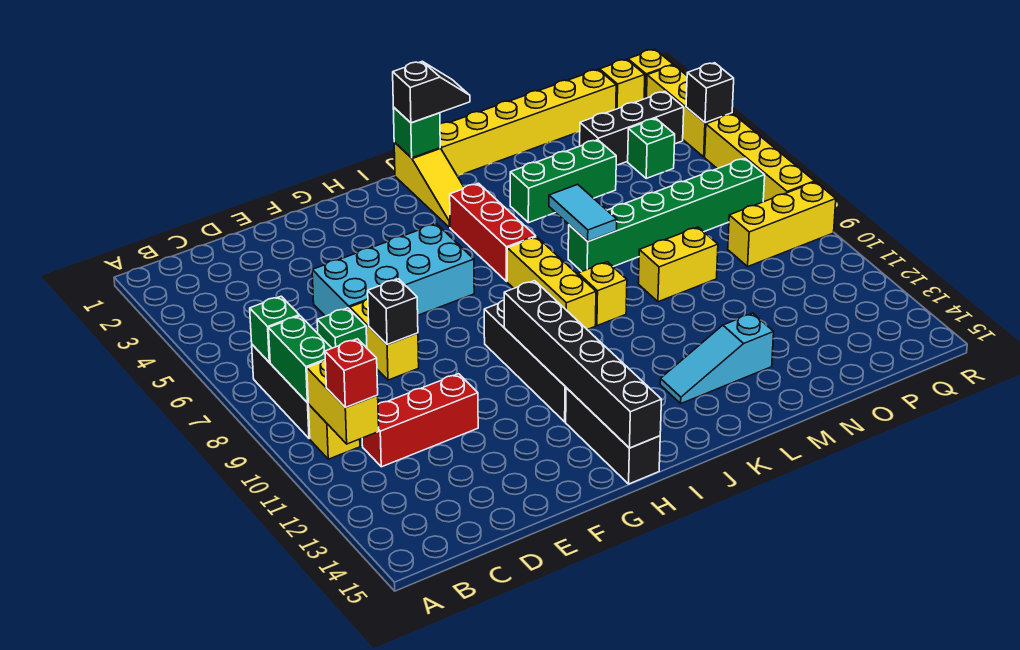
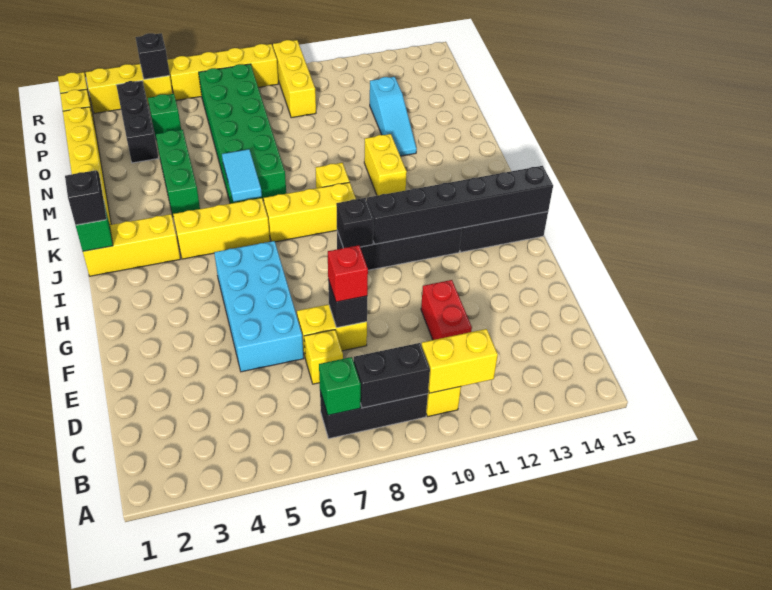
green brick B8:B9 level 2 -> black brick B8:B9 level 2
red brick B11 level 3 -> red brick E8 level 3
red brick C11:E11 level 1 -> red brick D11:E11 level 1
green brick D7 level 1 -> yellow brick D7 level 1
none -> black brick H9 level 2
yellow slope J1:J3 level 1 top 1 -> yellow brick J1:J3 level 1
red brick J4:J6 level 1 -> yellow brick J4:J6 level 1
cyan slope K13:M13 level 1 top M -> cyan slope M12:O12 level 1 top O
cyan tile L6:L7 level 2 -> cyan tile K6:L6 level 2
green brick L7:Q7 level 1 -> green brick L6:Q7 level 1
yellow brick M9:N9 level 1 -> yellow brick K11:L11 level 1

